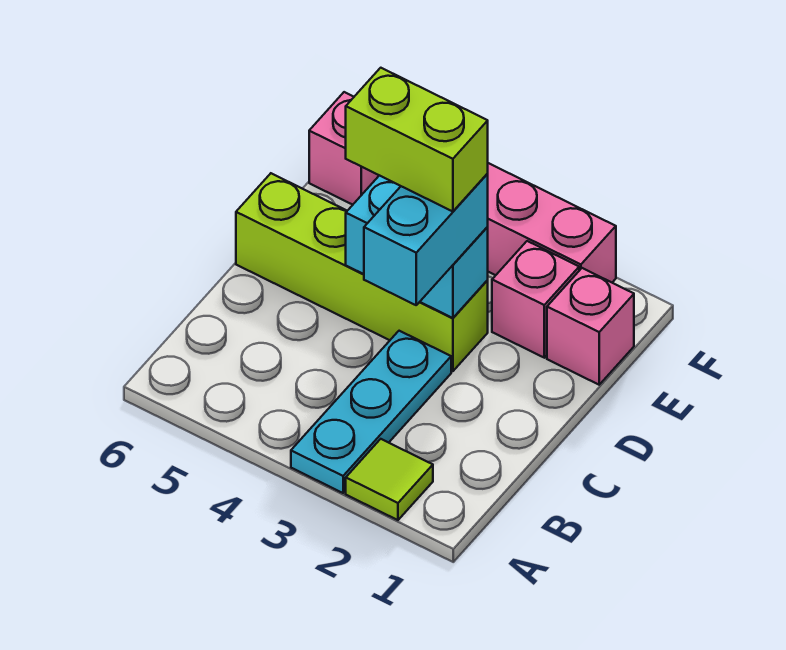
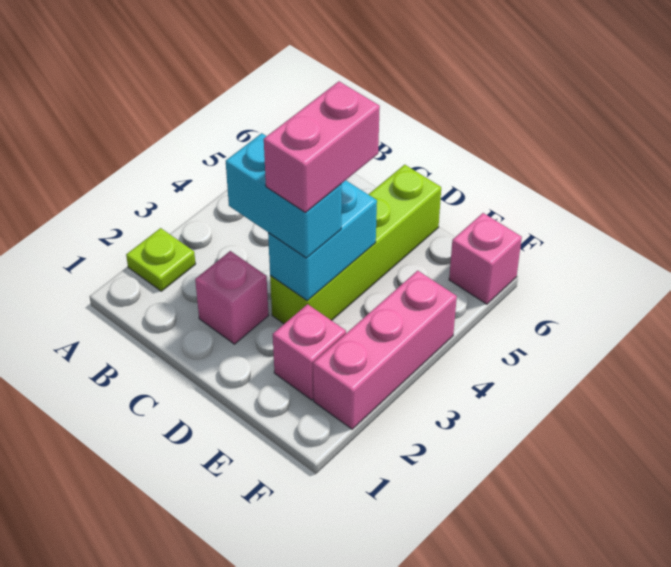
lime tile A2 level 1 -> lime plate A2 level 1
cyan plate A3:C3 level 1 -> none
lime brick D3:D4 level 4 -> pink brick D3:D4 level 4
pink brick E1 level 1 -> pink brick C2 level 1

